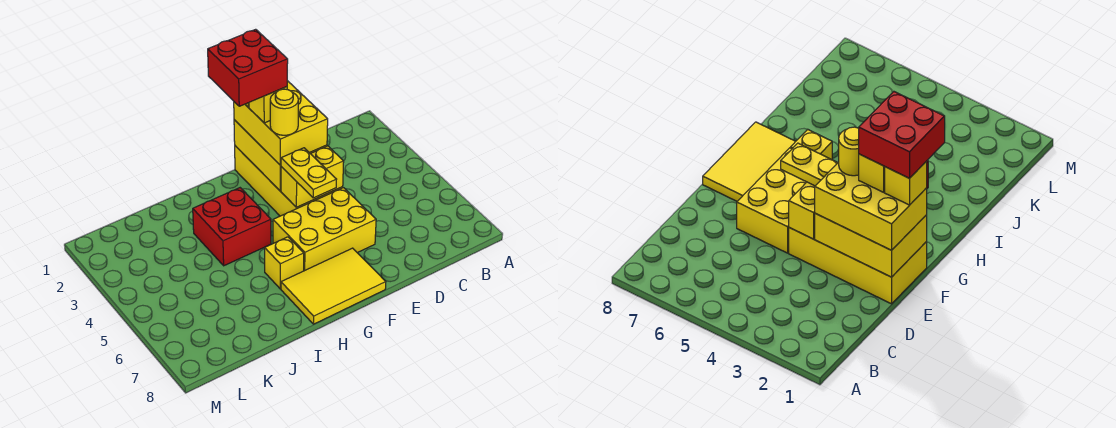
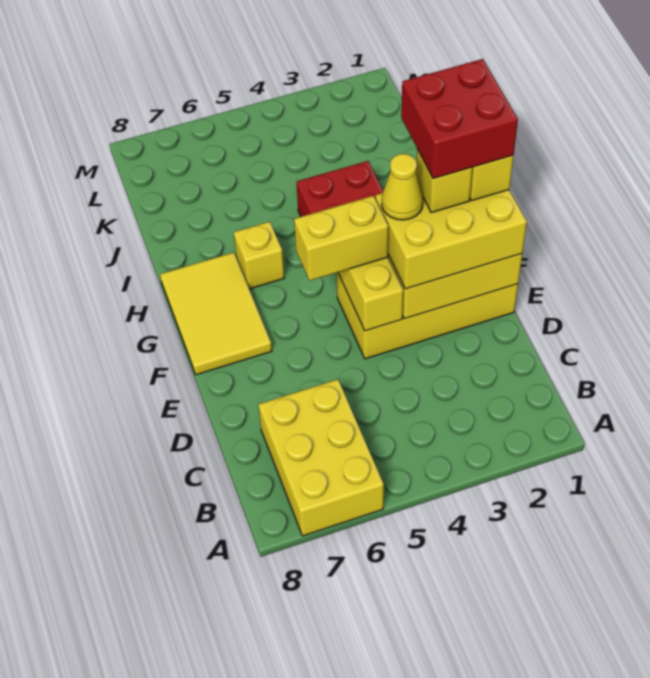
yellow brick E5:G6 level 1 -> yellow brick A6:C7 level 1
yellow round brick F3 level 4 -> yellow cone F3 level 4
yellow plate F4:F5 level 3 -> yellow brick F4:F5 level 3

